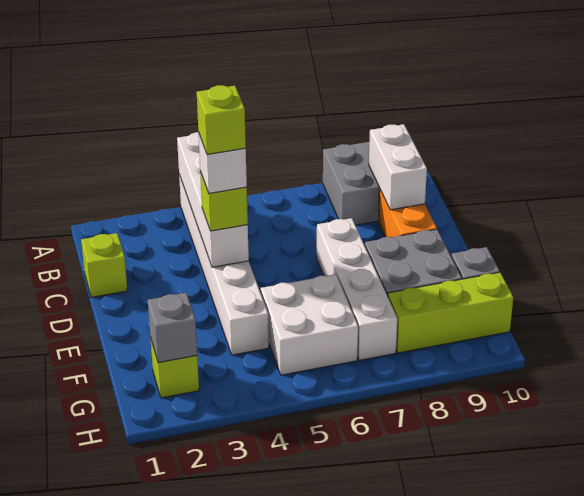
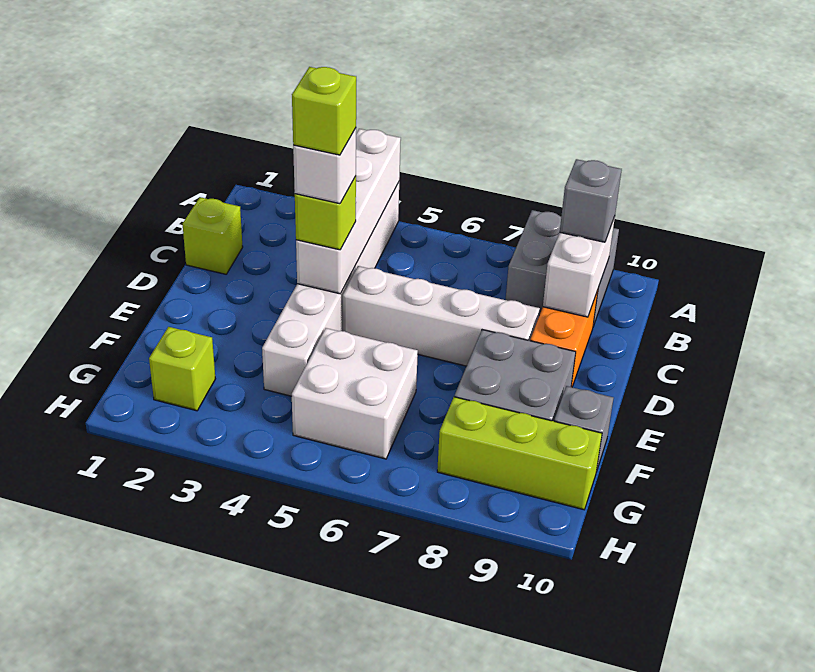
white brick D7:G7 level 1 -> white brick D5:D8 level 1
grey brick G2 level 2 -> grey brick B9 level 3

